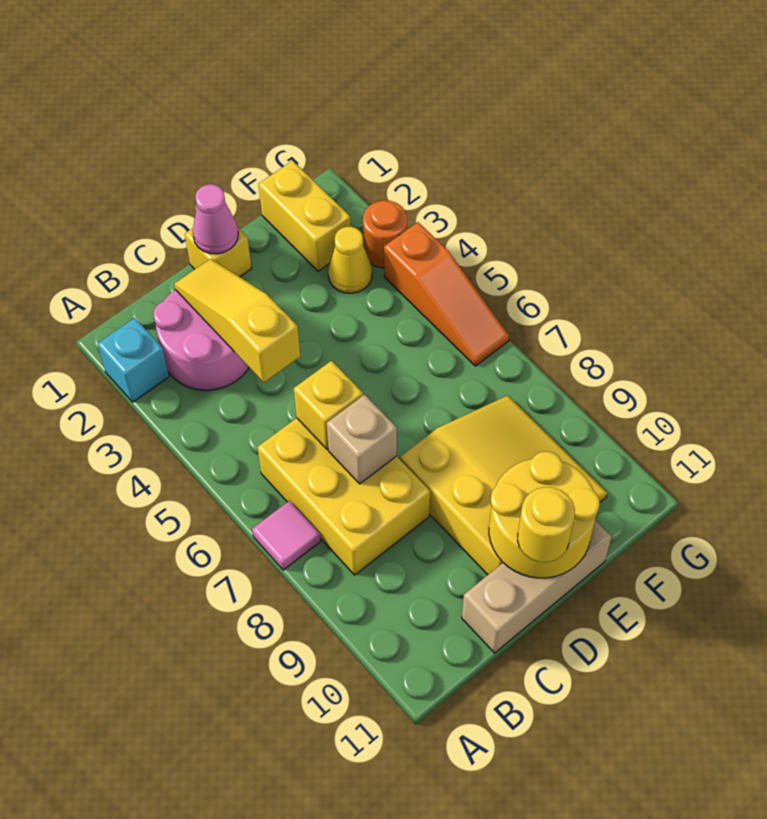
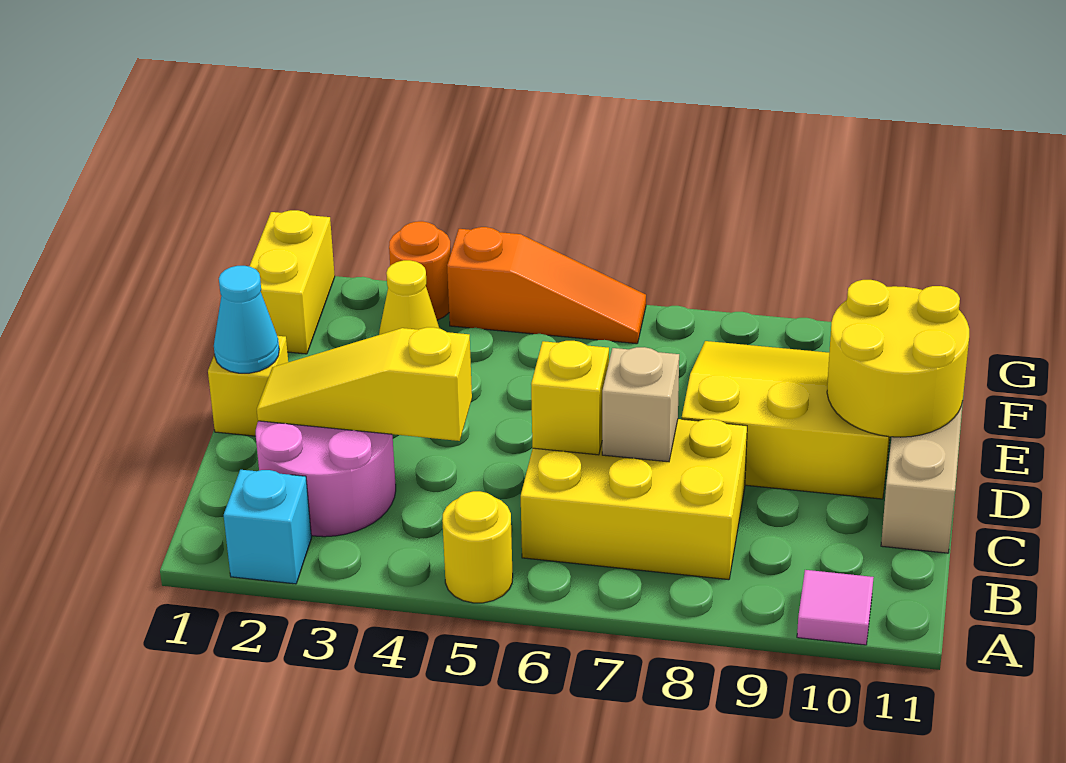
pink tile A7 level 1 -> pink tile A10 level 1
pink cone D1 level 2 -> cyan cone D1 level 2
yellow round brick D11 level 3 -> yellow round brick A5 level 1
yellow brick F1:F2 level 1 -> yellow brick F1:G1 level 1

